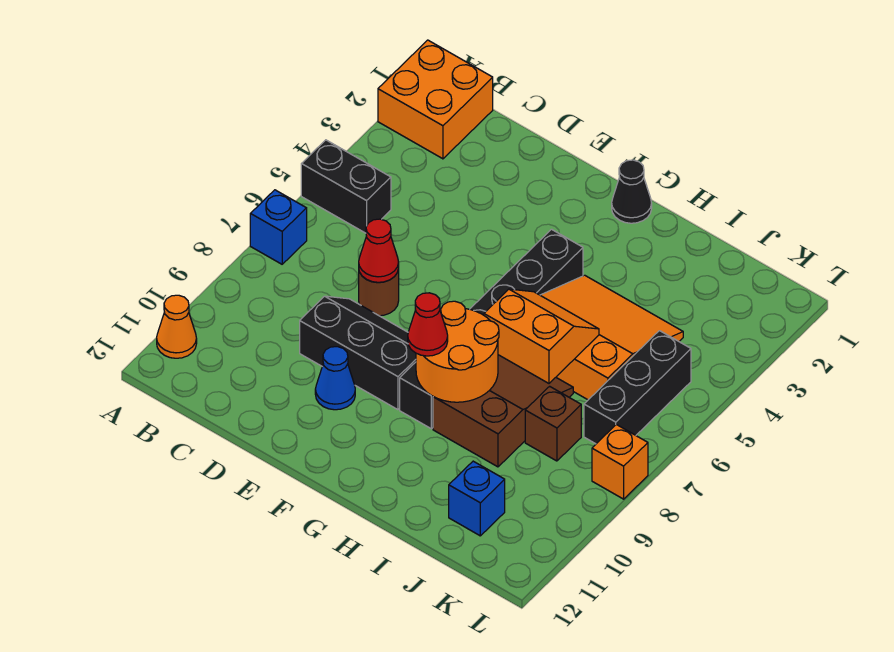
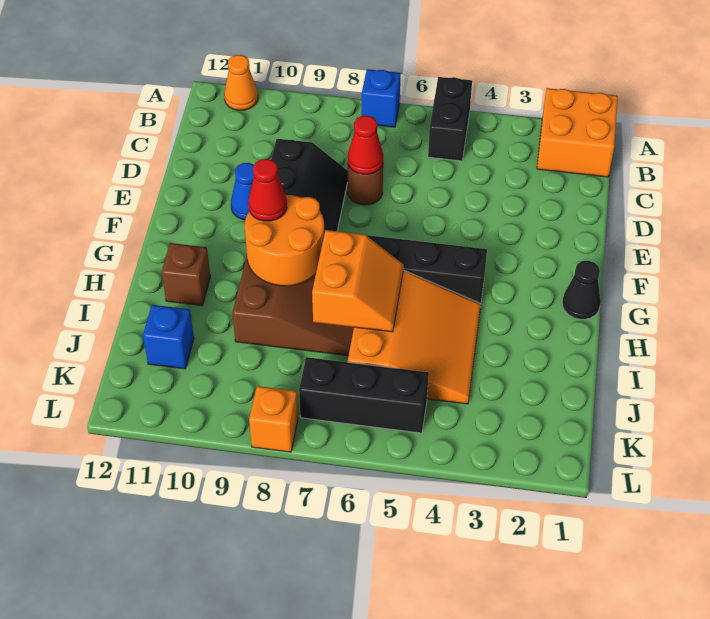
brown brick J8 level 1 -> brown brick H11 level 1

